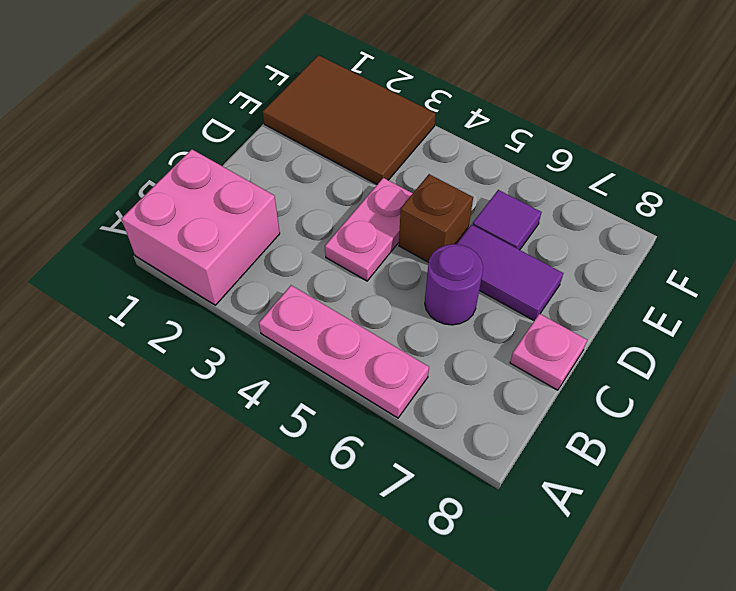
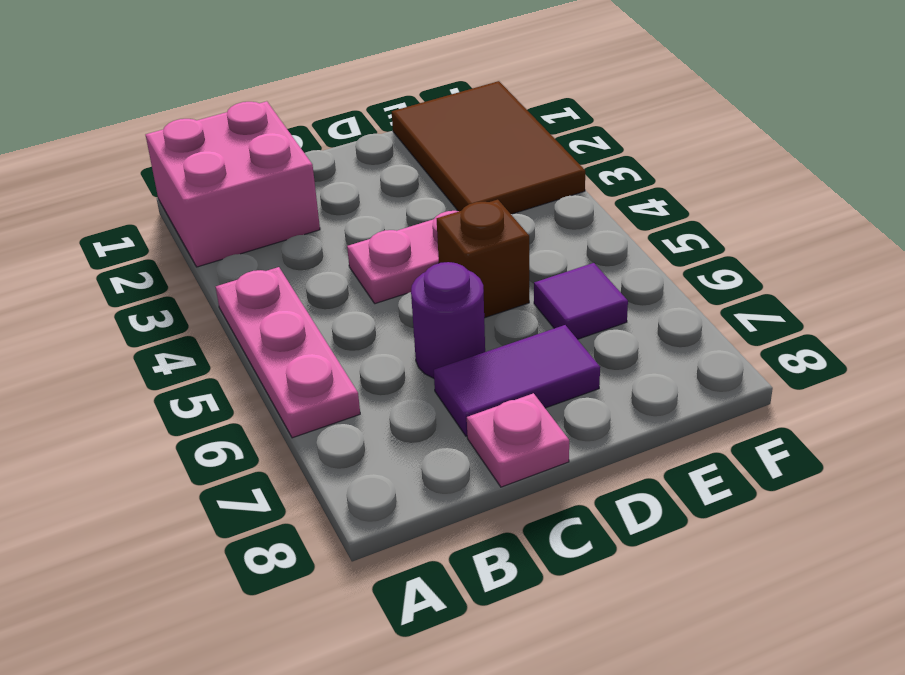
purple tile D6:D7 level 1 -> purple tile C7:D7 level 1

